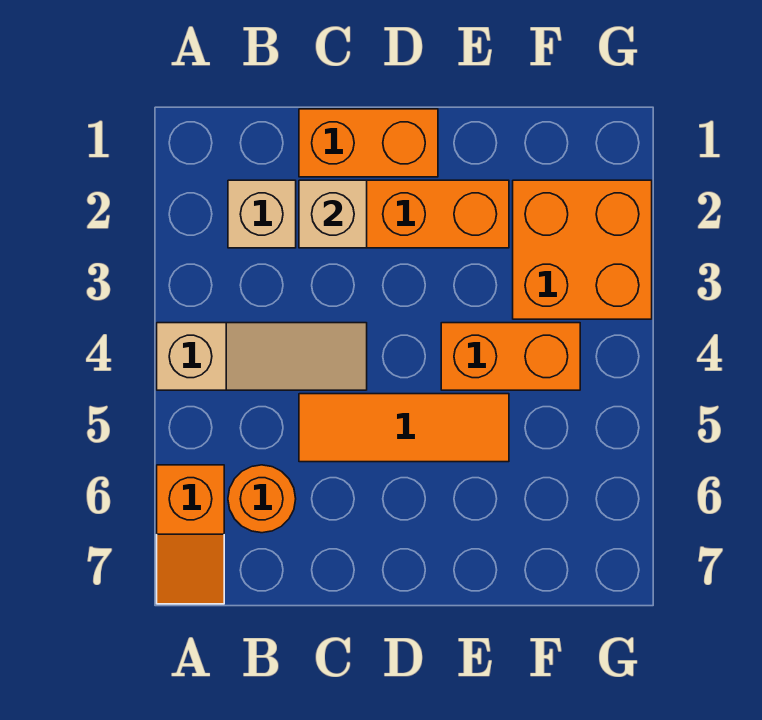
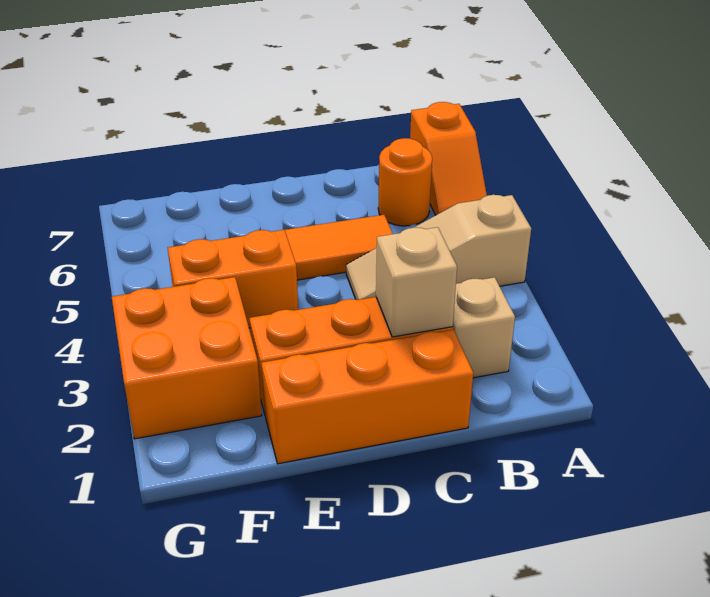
orange slope A6:A7 level 1 top 6 -> orange slope A6:A7 level 1 top 7
orange brick C1:D1 level 1 -> orange brick C1:E1 level 1

